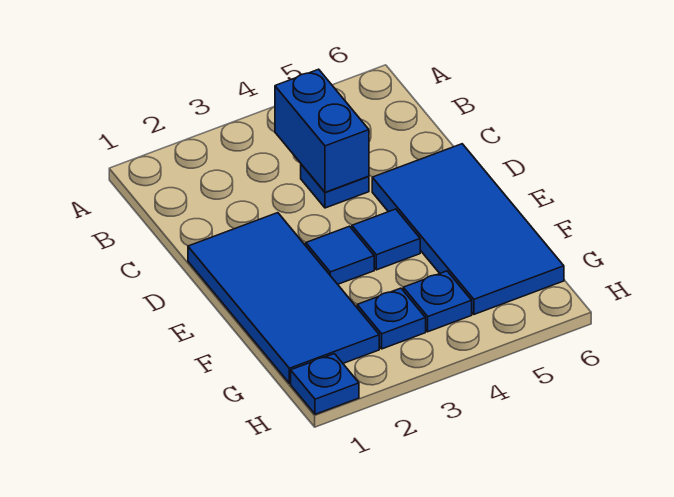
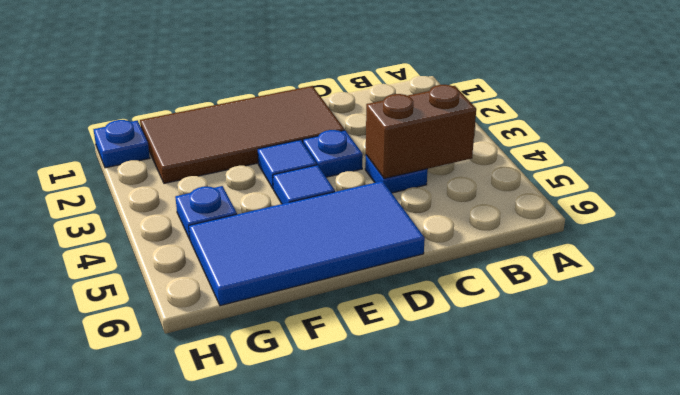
blue brick B4:C4 level 2 -> brown brick B4:C4 level 2
blue tile D1:G2 level 1 -> brown tile D1:G2 level 1
blue plate G3 level 1 -> blue plate D3 level 1

